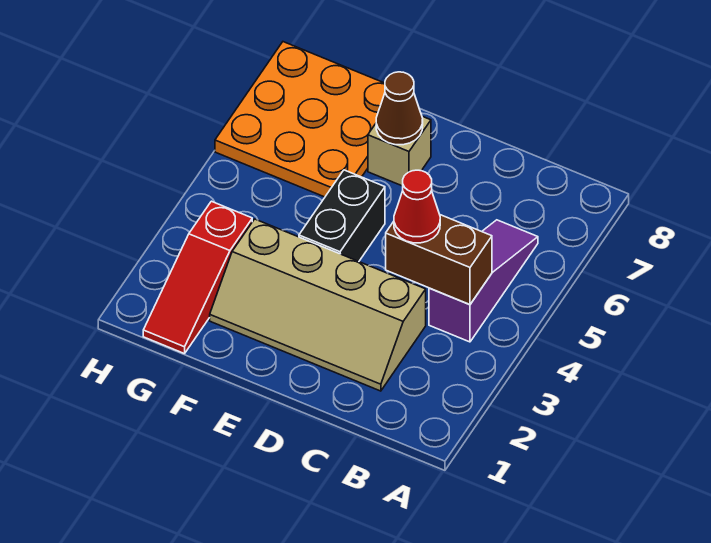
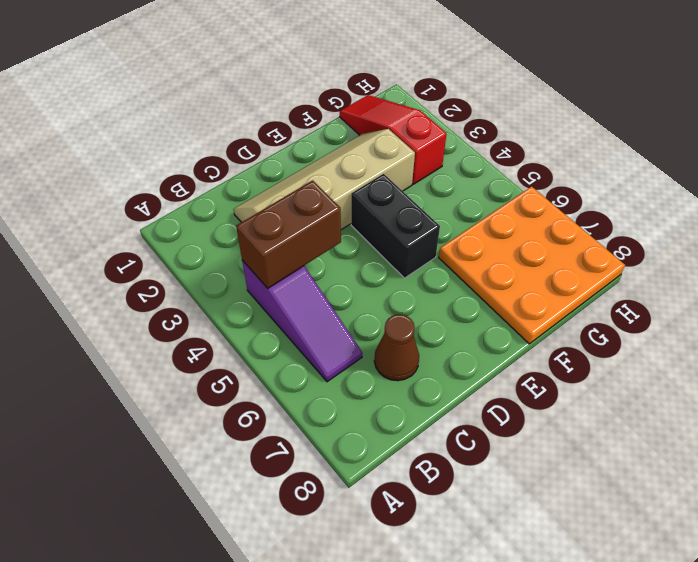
red cone C4 level 3 -> none
tan brick E7 level 1 -> none
brown cone E7 level 2 -> brown cone C7 level 1

